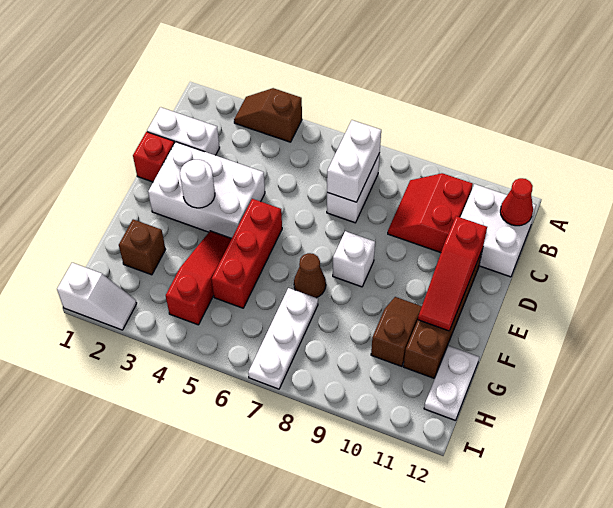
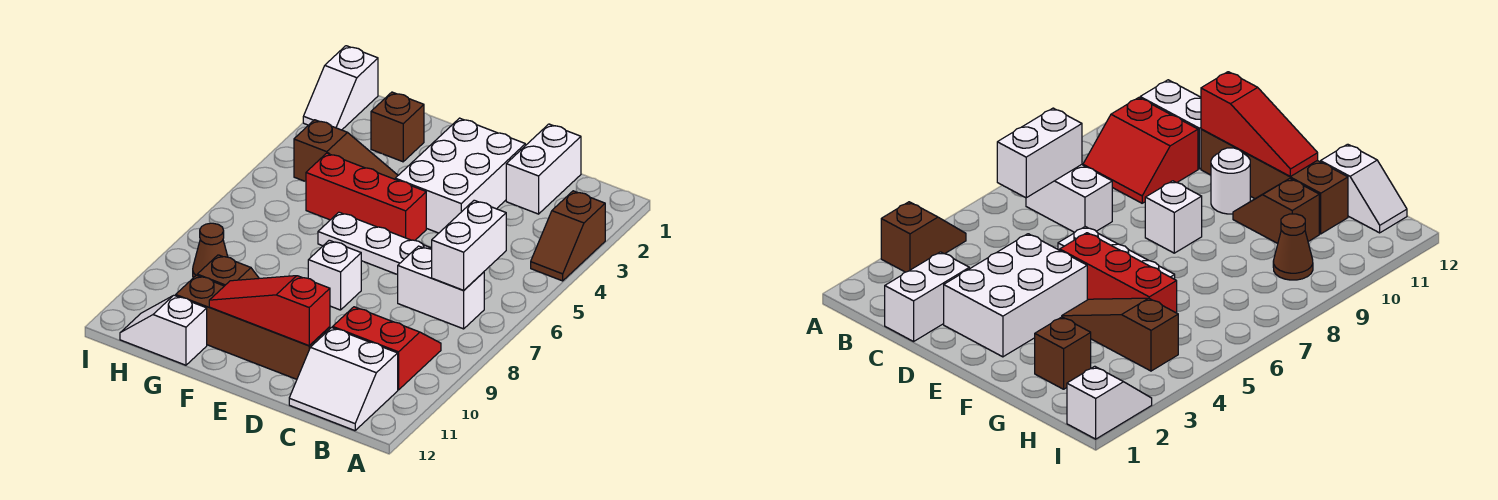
brown slope A3:A4 level 1 top 4 -> brown slope A3:A4 level 1 top 3
white brick B7:C7 level 2 -> white brick B6:B7 level 2
white brick B11:C12 level 1 -> white slope B11:C12 level 1 top 11
red cone B12 level 2 -> none
red brick D1 level 1 -> none
white round brick E3 level 2 -> white round brick E10 level 1
red slope F4:H4 level 1 top H -> brown slope F4:H4 level 1 top H
brown cone F7 level 1 -> brown cone H9 level 1
white plate G7:I7 level 1 -> white plate D6:F6 level 1
white plate G12:H12 level 1 -> white slope G12:H12 level 1 top G

